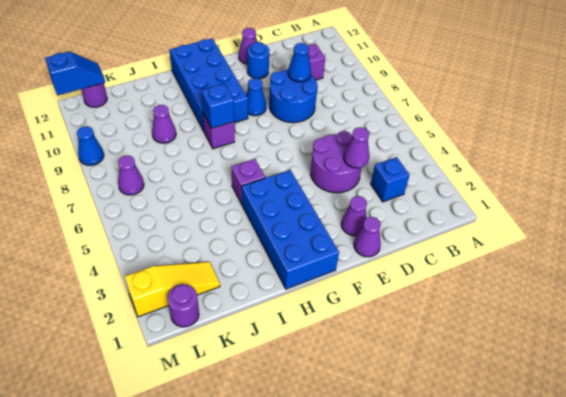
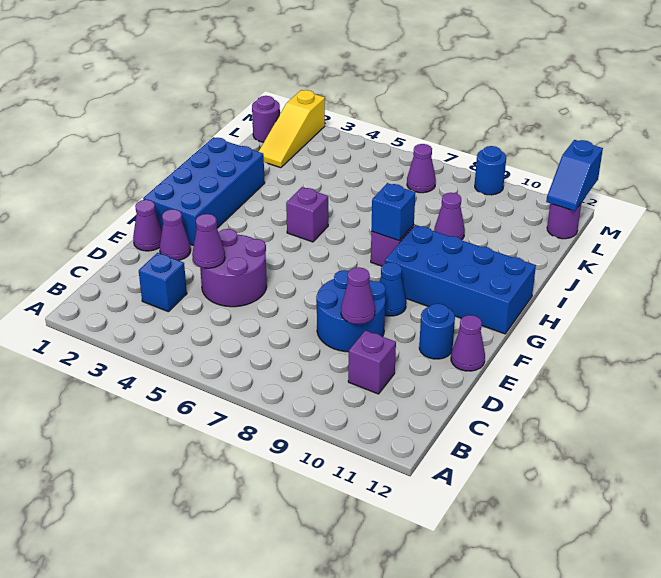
blue cone D9 level 2 -> purple cone D9 level 2
blue brick G1:H4 level 1 -> blue brick F1:I2 level 1
blue cone M9 level 1 -> blue round brick M9 level 1

